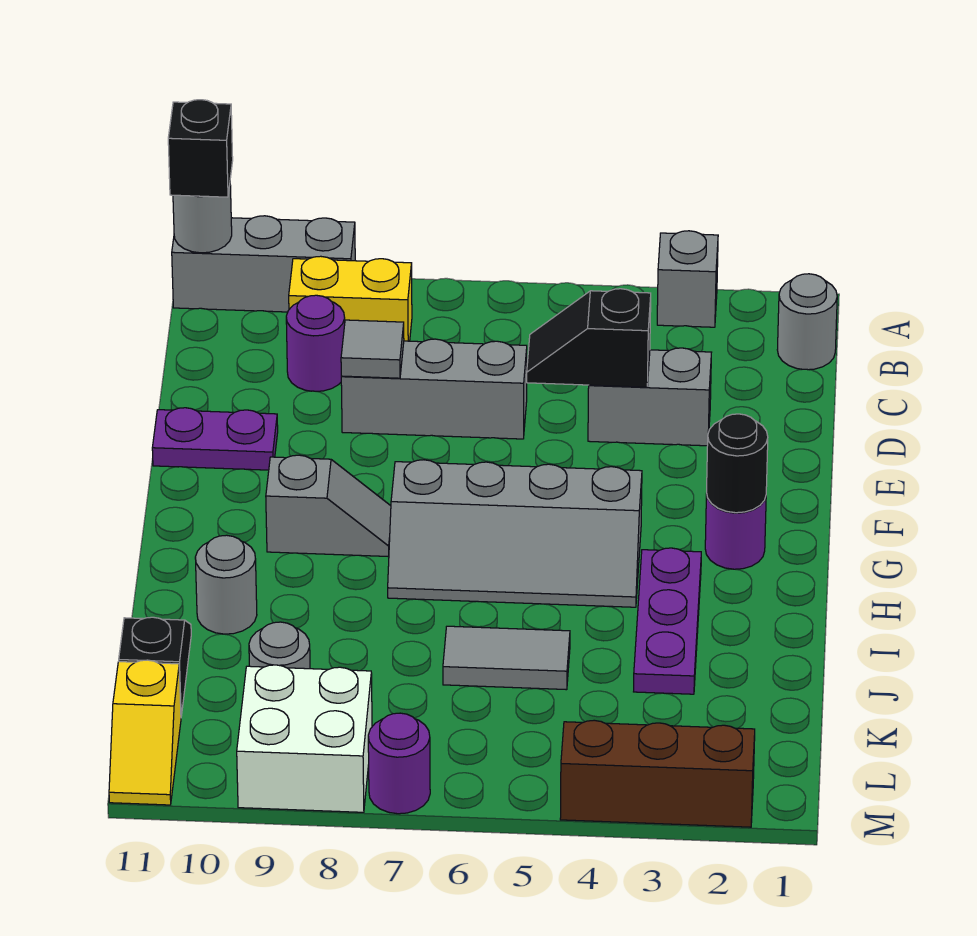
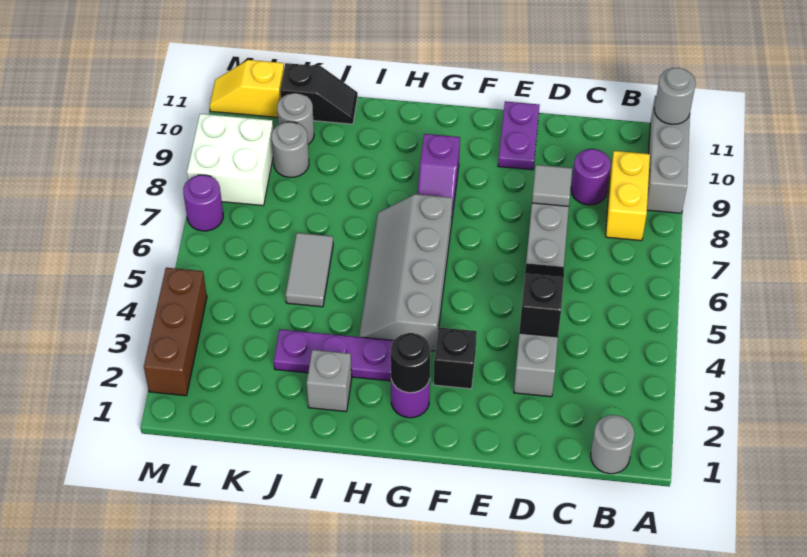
grey brick A3 level 1 -> grey brick I2 level 1
black brick A11 level 3 -> black brick F3 level 1
grey slope G8:G9 level 1 top 9 -> purple slope G8:G9 level 1 top 9
grey round brick I10 level 1 -> grey round brick K10 level 1

